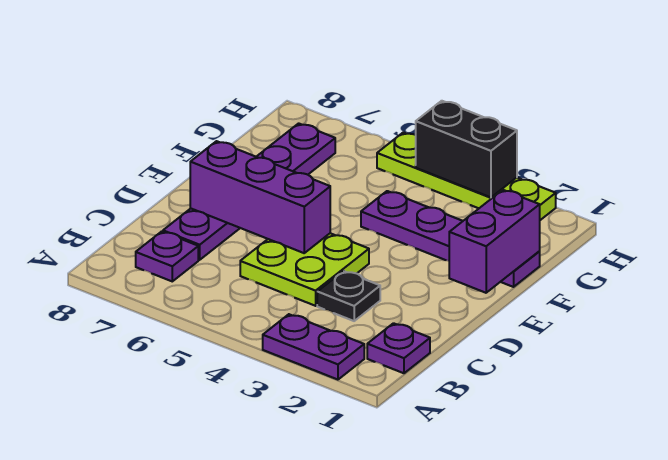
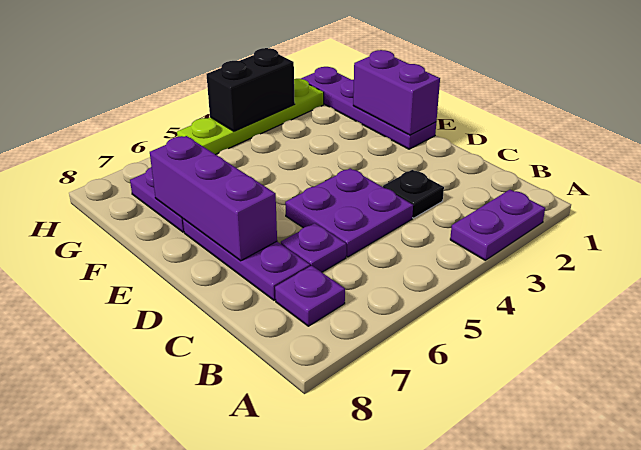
purple plate B1 level 1 -> purple plate C6 level 1
lime plate C4:D5 level 1 -> purple plate C4:D5 level 1
purple brick D5:D7 level 2 -> purple brick D7:F7 level 2
purple plate F1:F4 level 1 -> purple plate E1:H1 level 1

